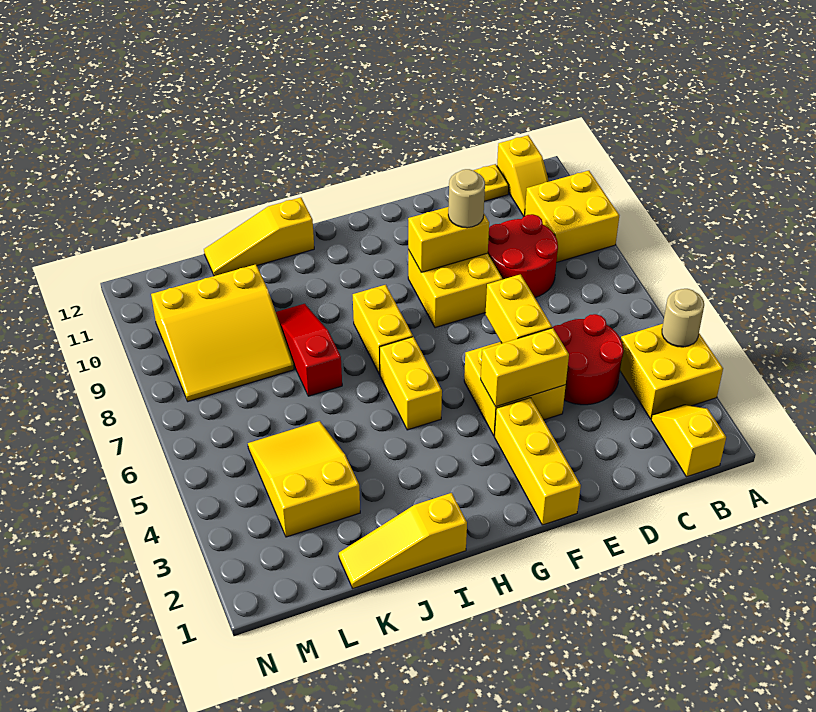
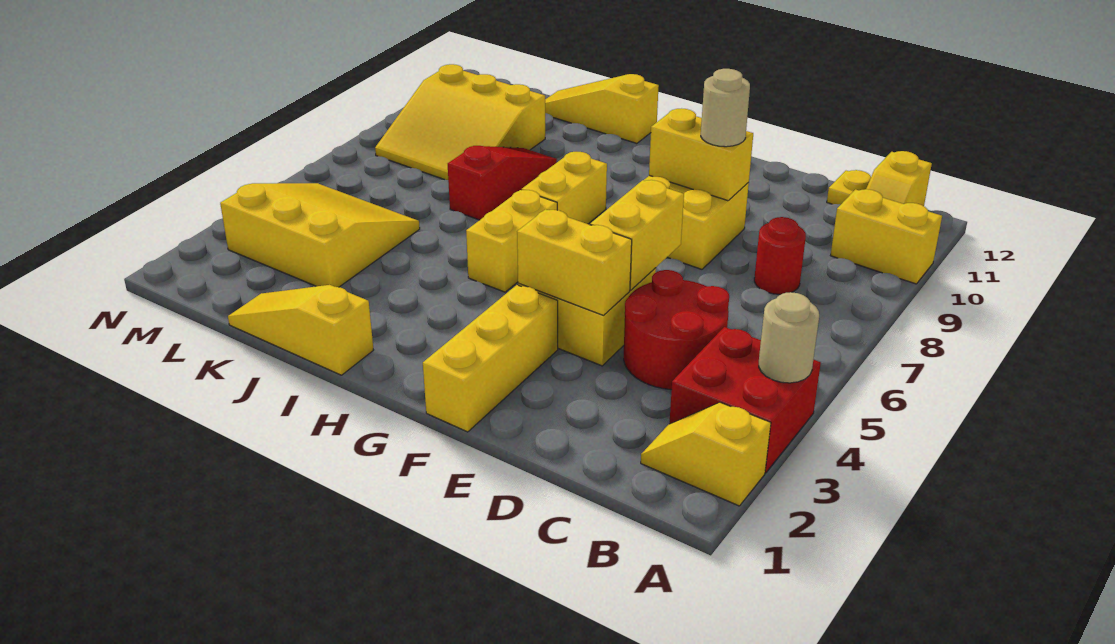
yellow brick A3:B4 level 1 -> red brick A3:B4 level 1
yellow brick A9:B10 level 1 -> yellow brick A10:B10 level 1
yellow slope B1:B2 level 1 top 1 -> yellow slope A2:B2 level 1 top A
red round brick C8:D9 level 1 -> red round brick C8 level 1
yellow slope K3:L5 level 1 top 3 -> yellow slope K3:M5 level 1 top 3

